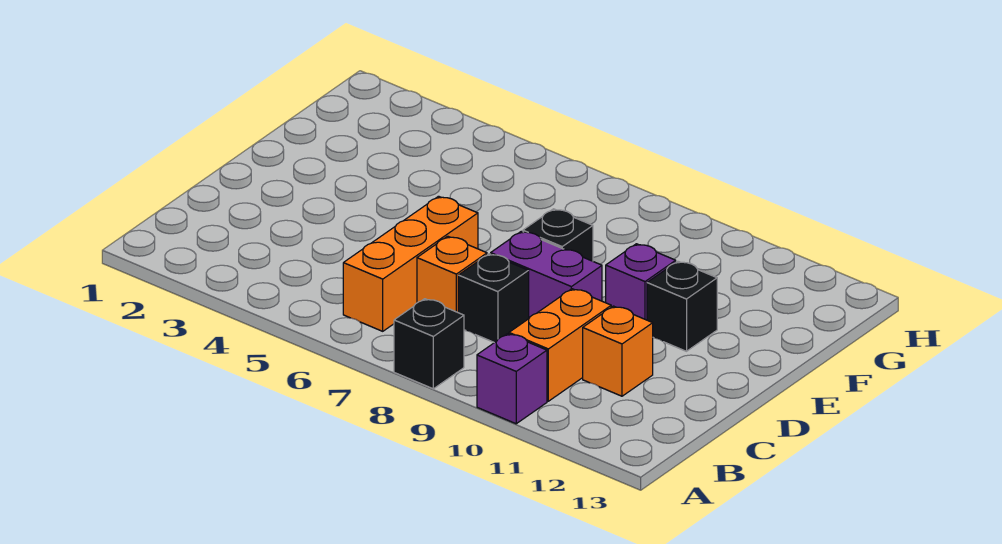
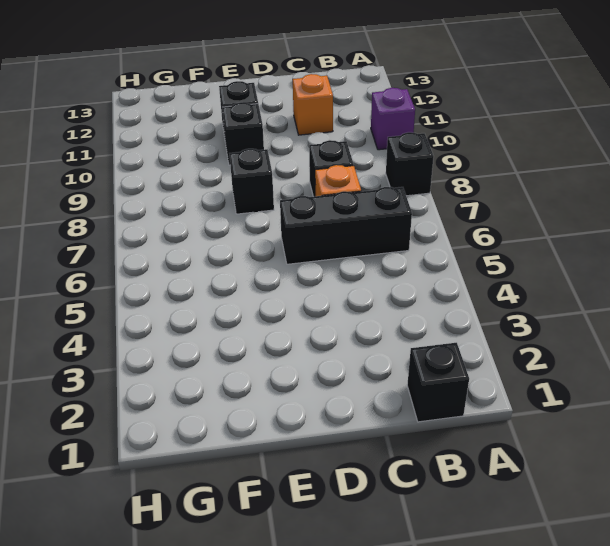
none -> black brick B1 level 1
orange brick B6:D6 level 1 -> black brick B6:D6 level 1
orange brick B10:C10 level 1 -> none
purple brick D8:D9 level 1 -> none
purple brick E10 level 1 -> black brick E10 level 1

